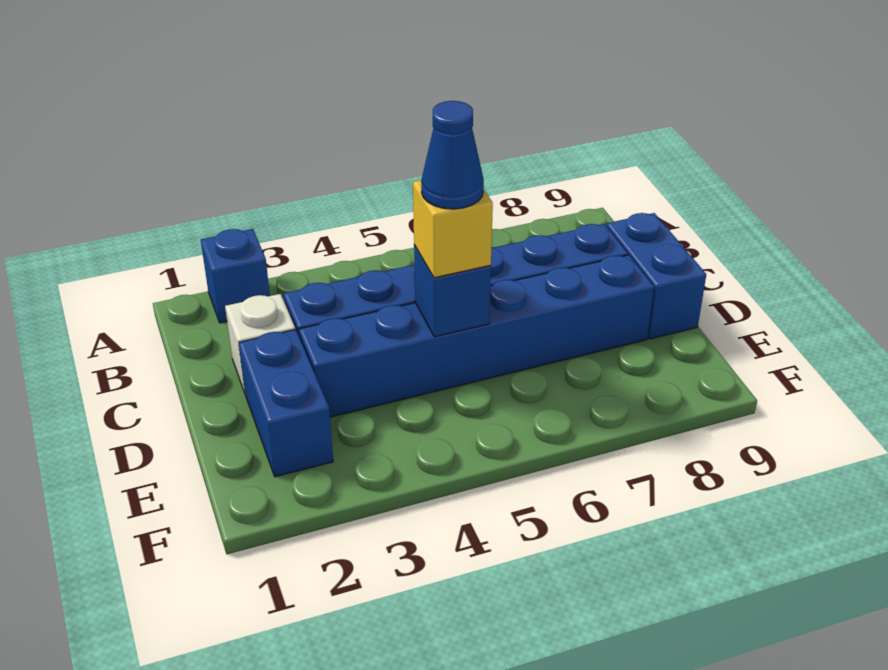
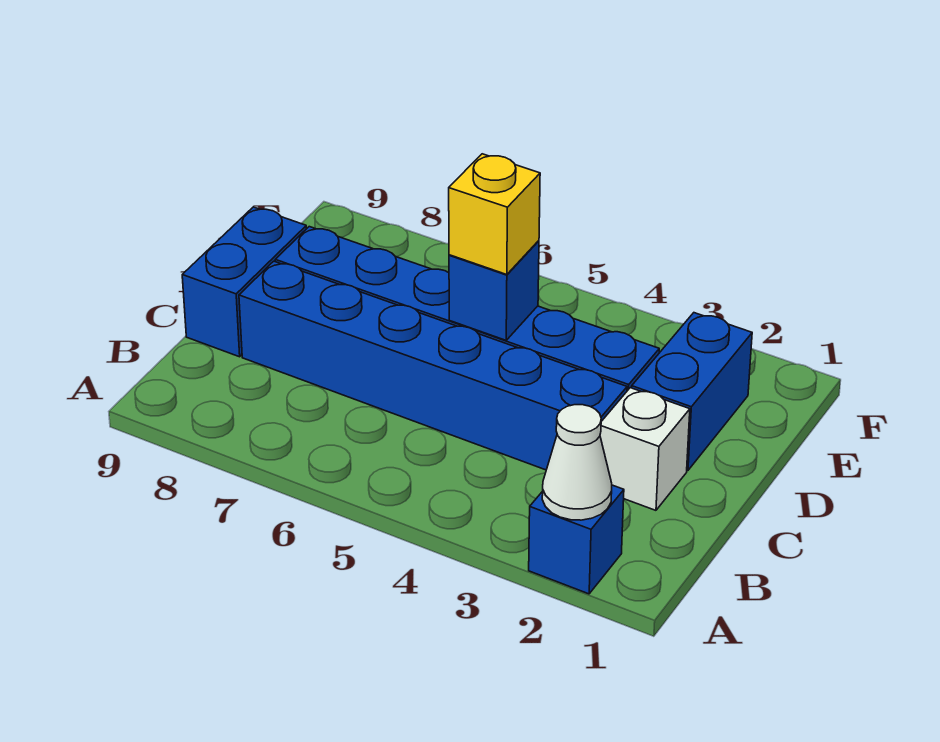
none -> white cone A2 level 2
blue cone D5 level 4 -> none

